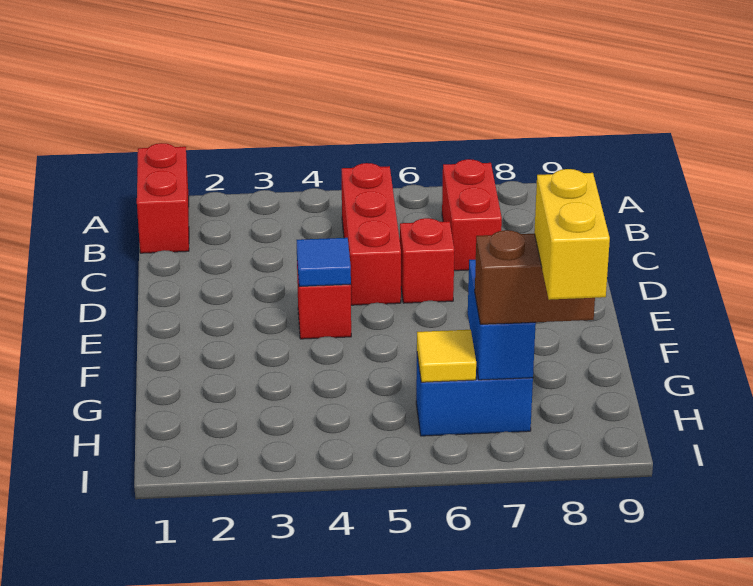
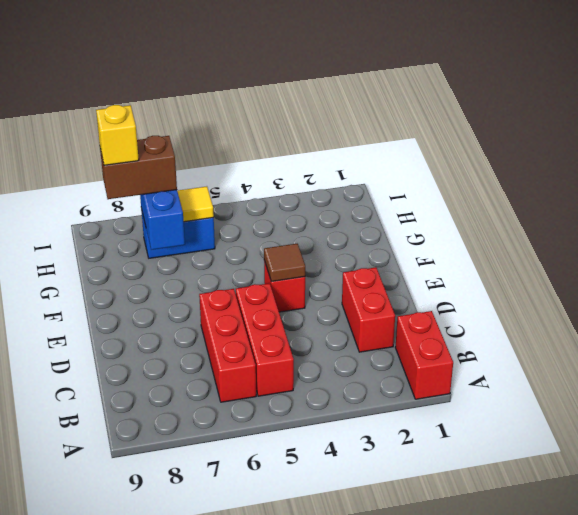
red brick B7:C7 level 1 -> red brick C2:D2 level 1
red brick D6 level 1 -> red brick B6:D6 level 1
blue tile E4 level 2 -> brown tile E4 level 2
yellow brick H8:I8 level 4 -> yellow brick H8 level 4

